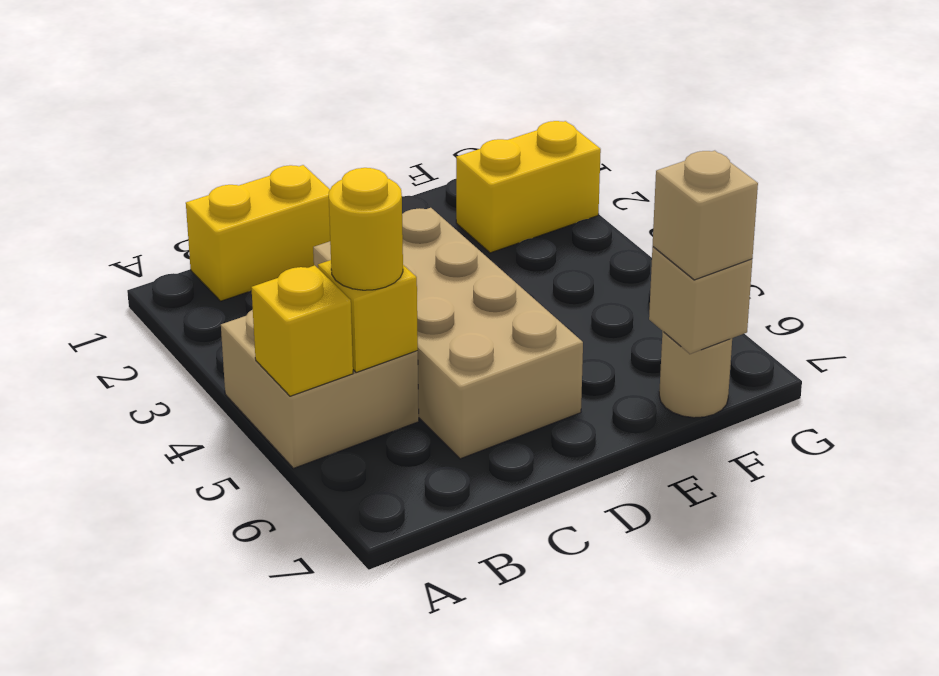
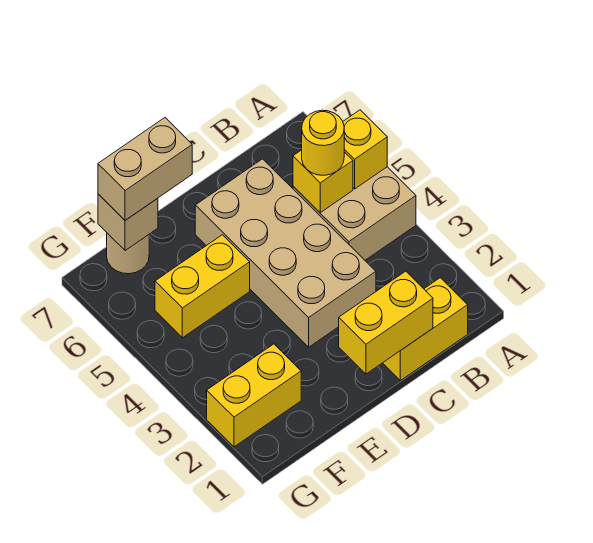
none -> yellow brick C1:D1 level 2
none -> yellow brick E5:F5 level 1
tan brick F7 level 3 -> tan brick E7:F7 level 3

